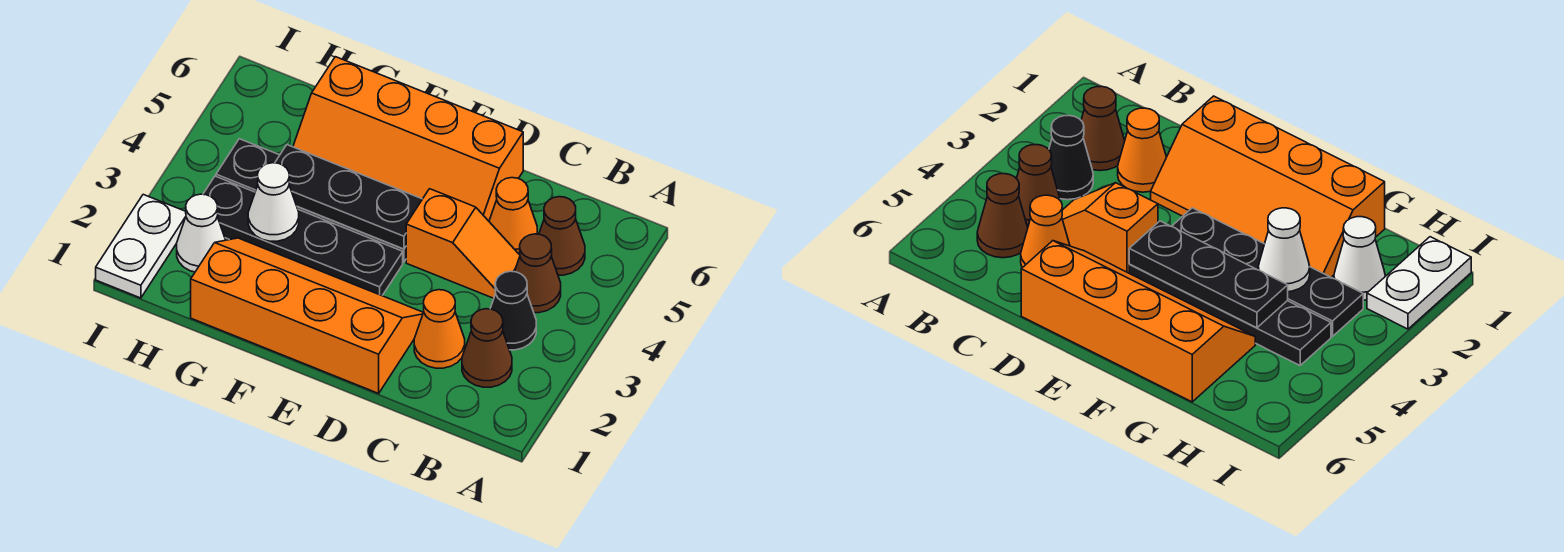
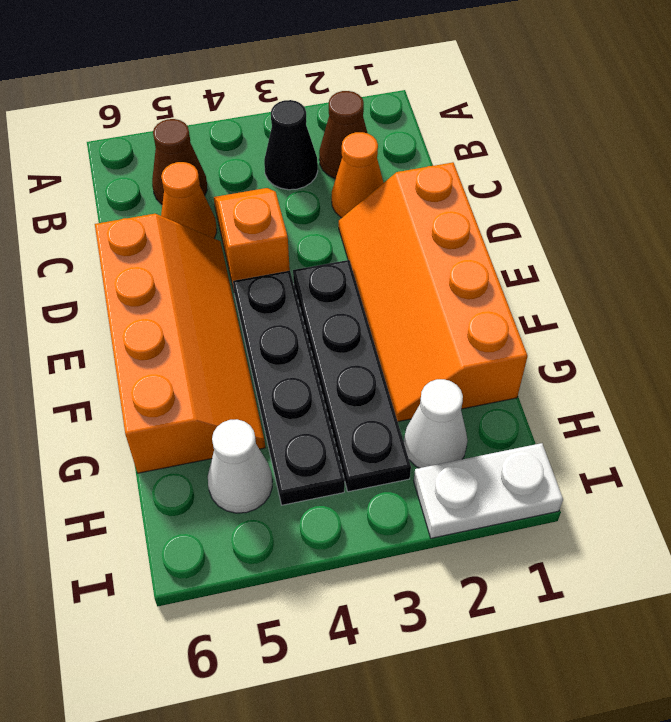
brown cone B4 level 1 -> none
black plate E4:G4 level 2 -> none
white cone G3 level 2 -> white cone H5 level 1

